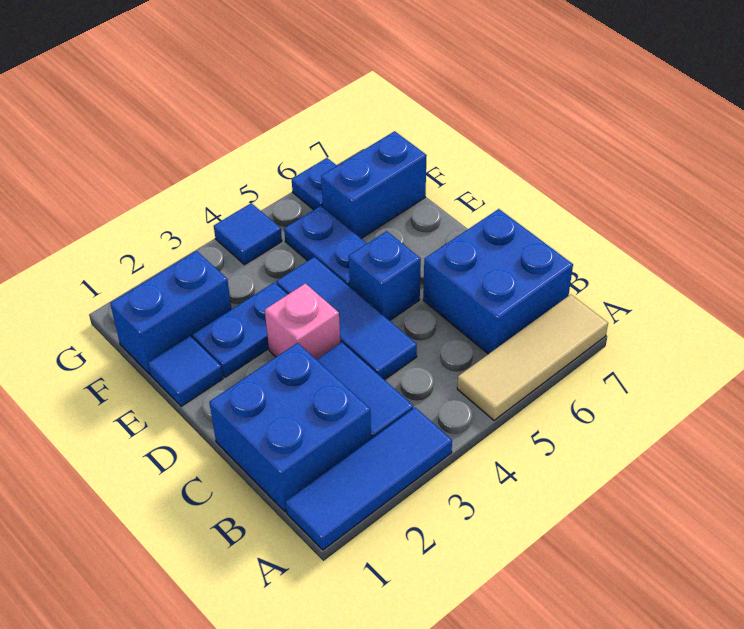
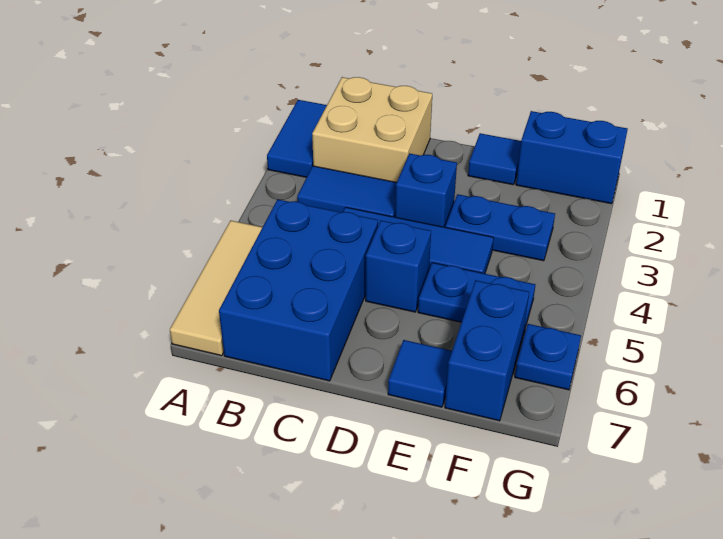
blue tile A1:A3 level 1 -> blue tile A1:A2 level 1
blue brick B1:C2 level 1 -> tan brick B1:C2 level 1
blue brick B6:C7 level 1 -> blue brick B5:C7 level 1
pink brick D3 level 1 -> blue brick D3 level 1
blue plate E2:E3 level 1 -> blue plate E3:F3 level 1
blue brick F1:F2 level 1 -> blue brick F1:G1 level 1
blue tile G4 level 1 -> blue tile E7 level 1

